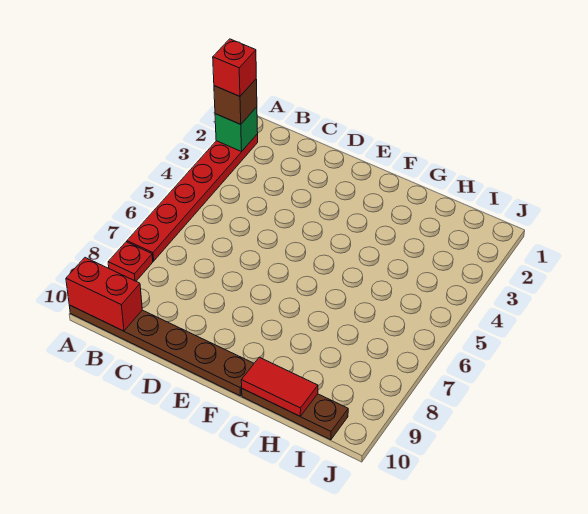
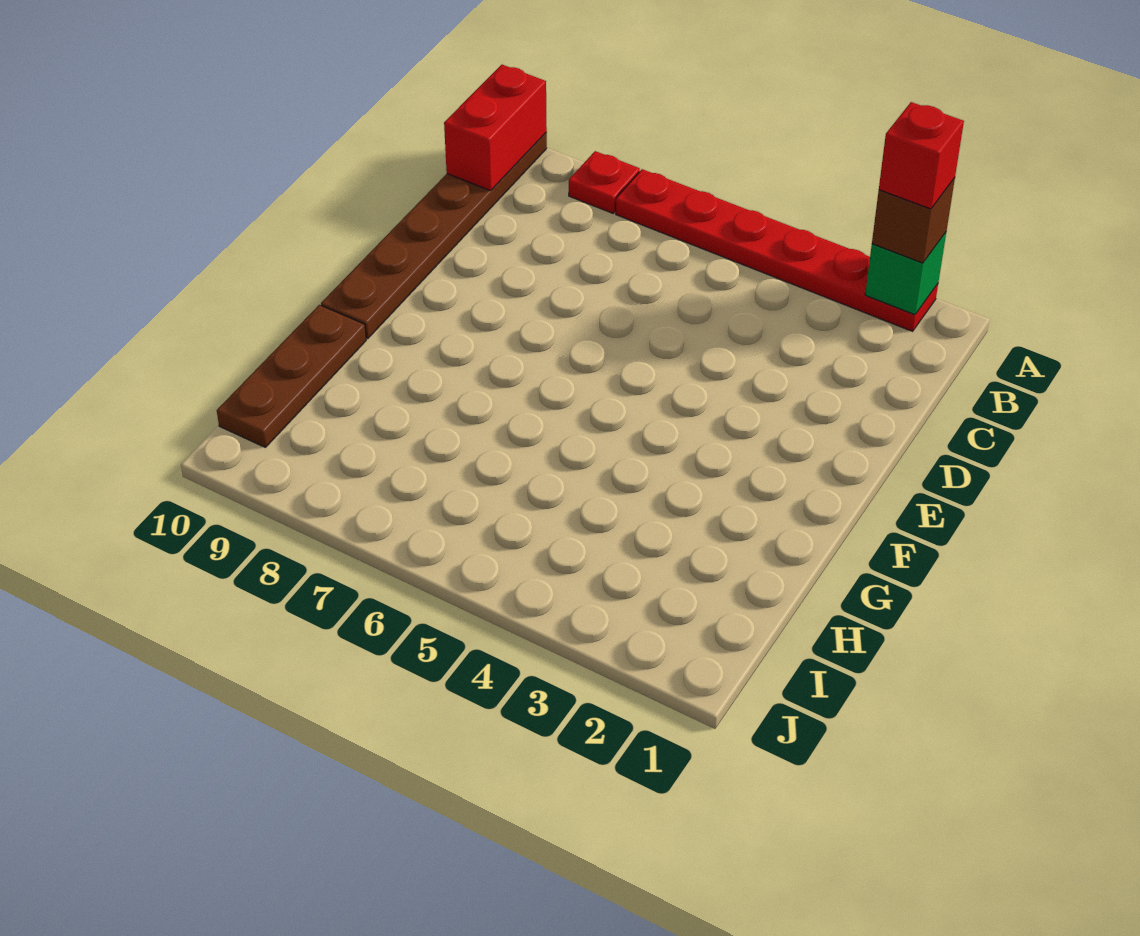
red tile G10:H10 level 2 -> none

